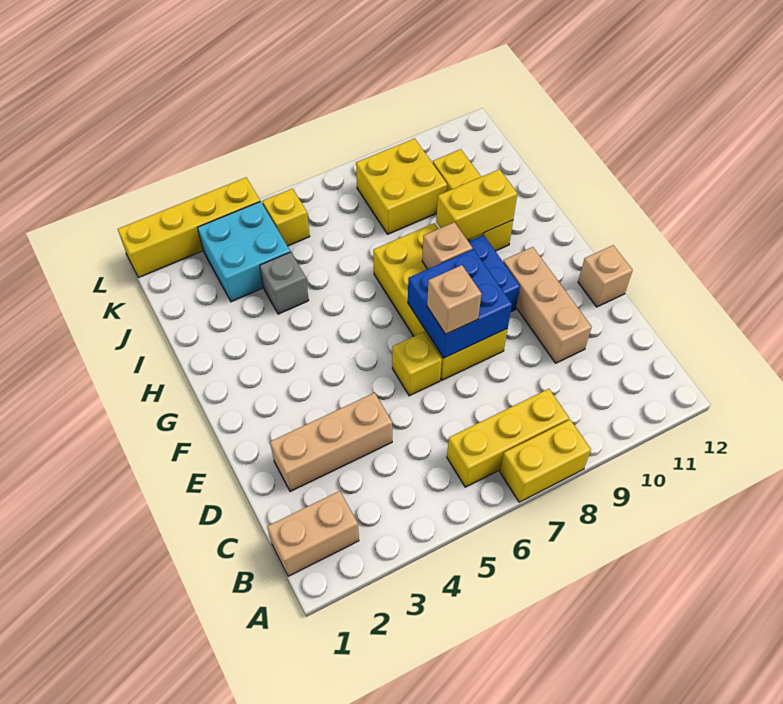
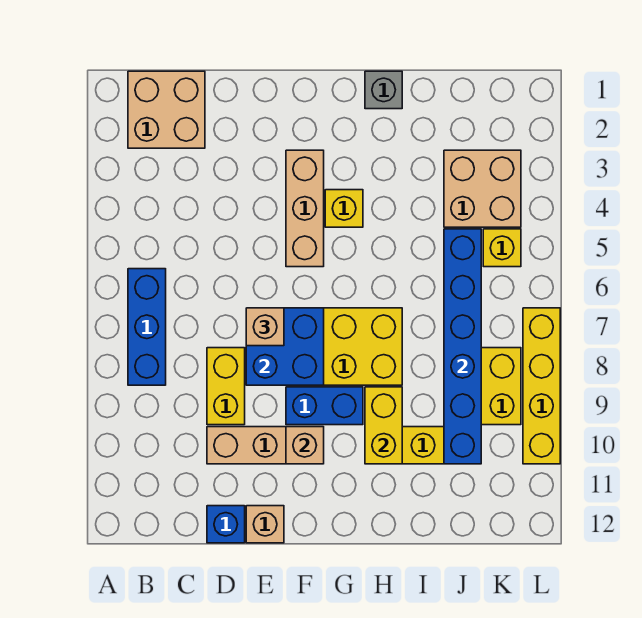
yellow brick A7:A8 level 1 -> yellow brick D8:D9 level 1
tan brick B1:B2 level 1 -> tan brick B1:C2 level 1
yellow brick B6:B8 level 1 -> blue brick B6:B8 level 1
tan brick D2:D4 level 1 -> tan brick F3:F5 level 1
none -> blue brick D12 level 1
yellow brick E6 level 1 -> yellow brick G4 level 1
tan brick G8 level 2 -> tan brick F10 level 2
grey brick I4 level 1 -> grey brick H1 level 1
cyan brick J3:K4 level 1 -> tan brick J3:K4 level 1
none -> blue brick J5:J10 level 2
yellow brick L1:L4 level 1 -> yellow brick L7:L10 level 1

